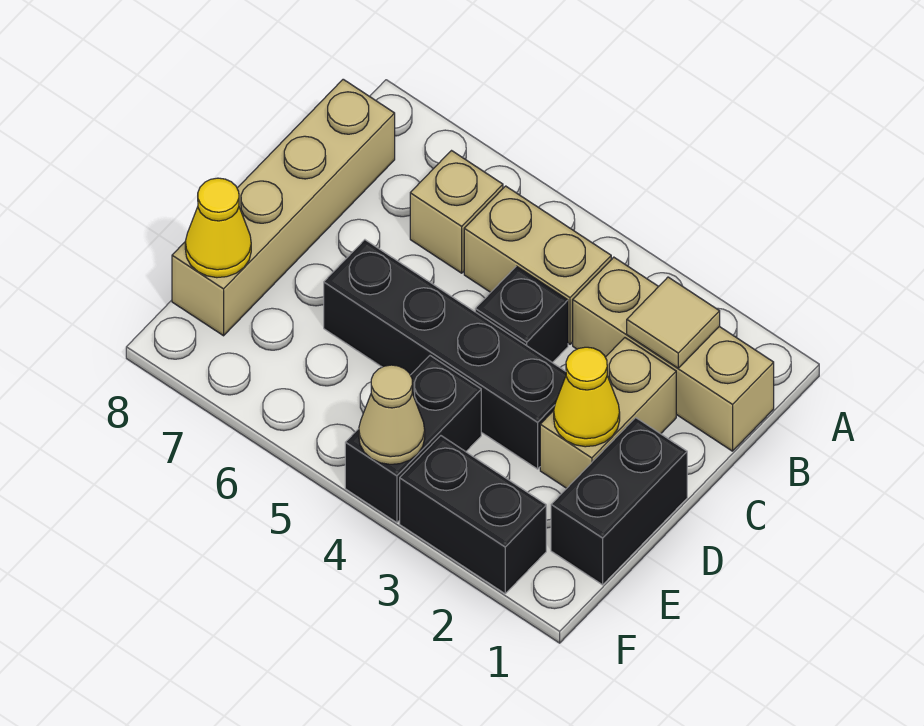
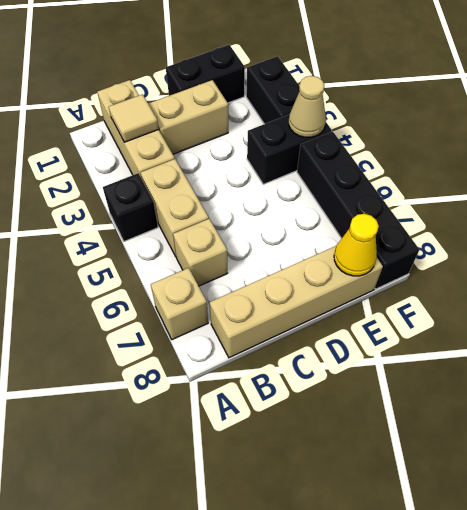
none -> tan brick A7 level 1
black brick C4 level 1 -> black brick A4 level 1
yellow cone D2 level 2 -> none
black brick D3:D6 level 1 -> black brick F5:F8 level 1

